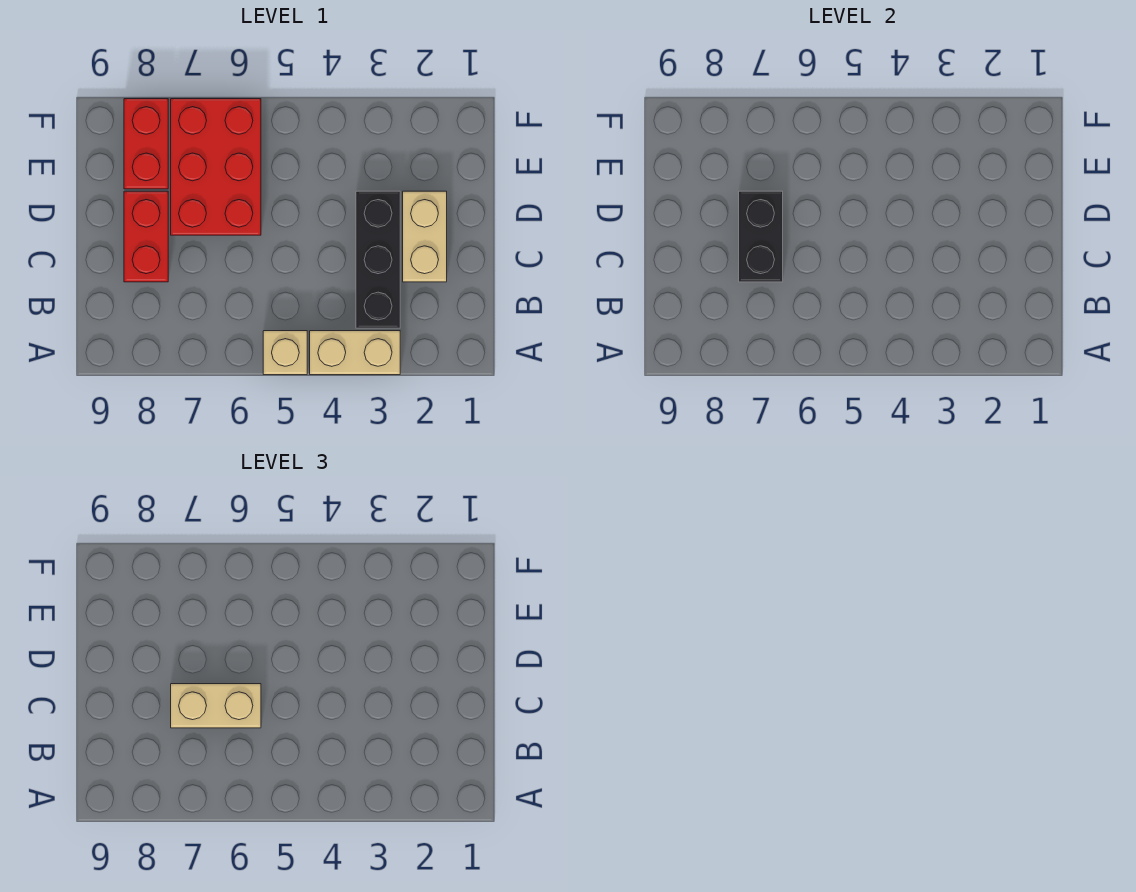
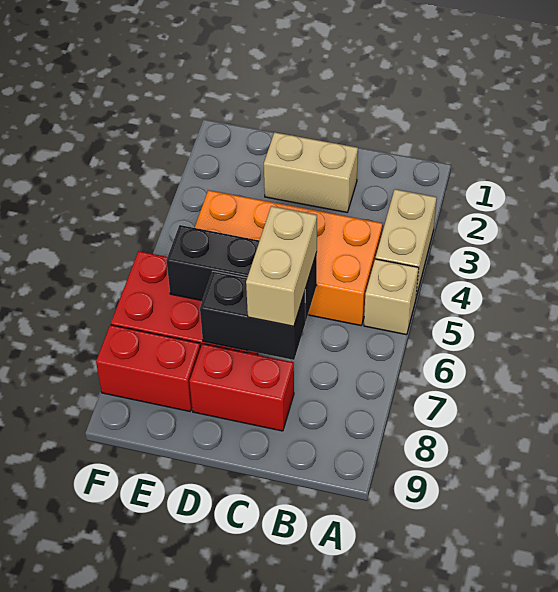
black brick B3:D3 level 1 -> black brick C6:E6 level 2
none -> orange brick B4:E5 level 1

